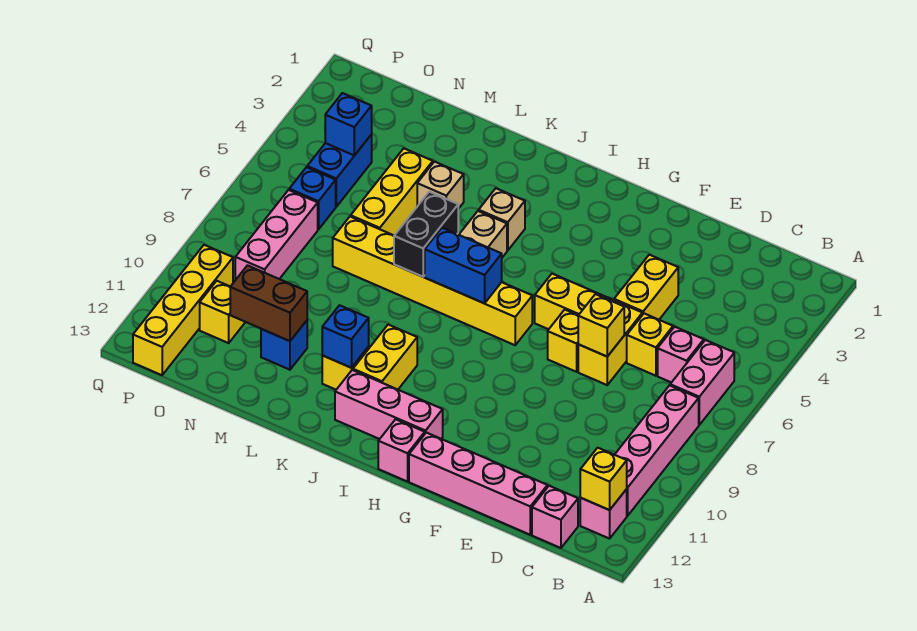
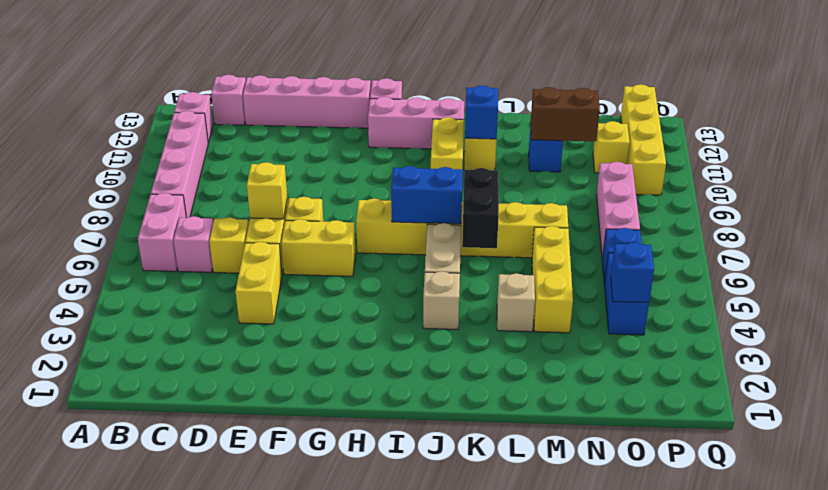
yellow brick B12 level 2 -> none

